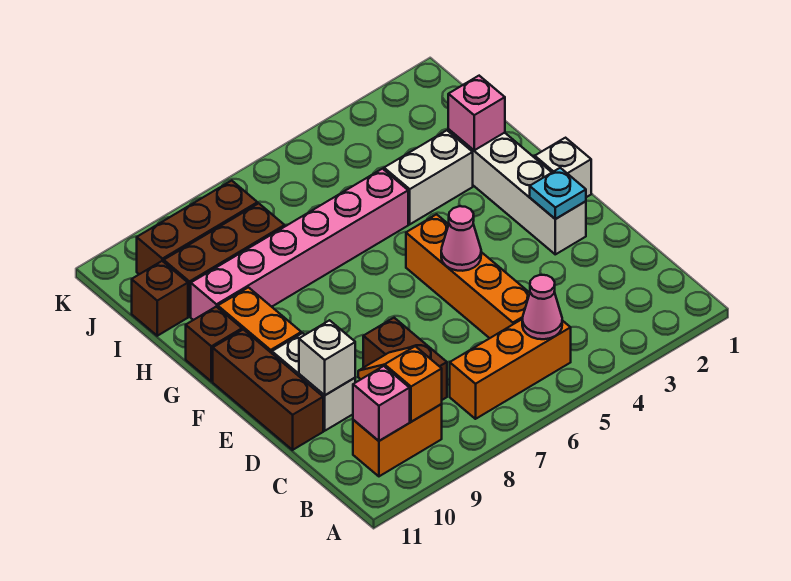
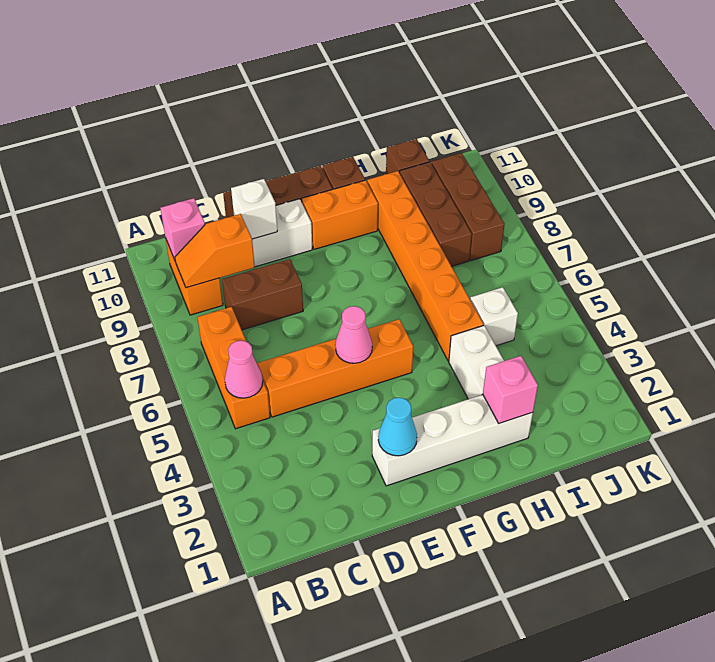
orange slope B9:C9 level 2 top B -> orange slope B9:C9 level 2 top C
cyan plate E2 level 2 -> cyan cone E2 level 2
white brick F1 level 1 -> white brick I5 level 1
pink brick H5:H10 level 1 -> orange brick H5:H10 level 1

